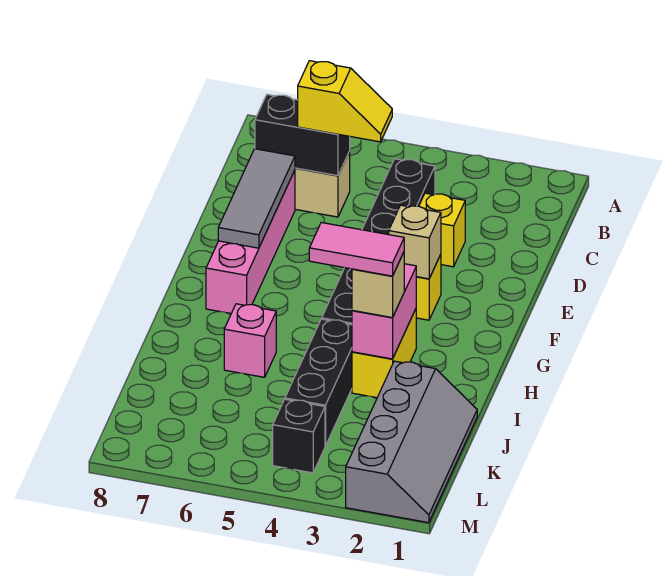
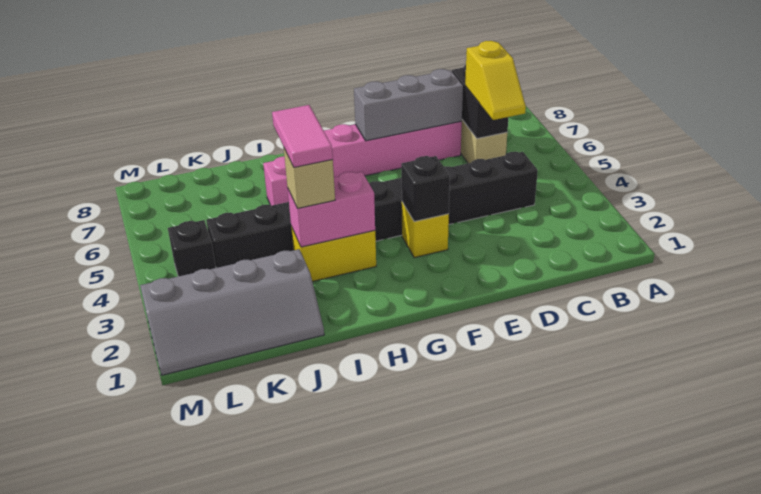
yellow brick D3 level 1 -> none
grey tile D7:F7 level 2 -> grey brick D7:F7 level 2
tan brick F3 level 2 -> black brick F3 level 2

